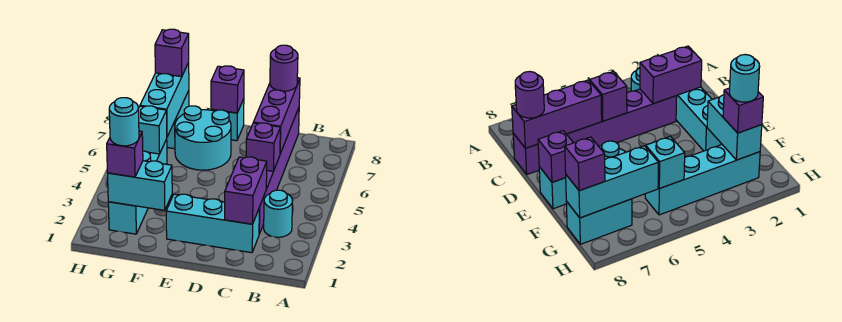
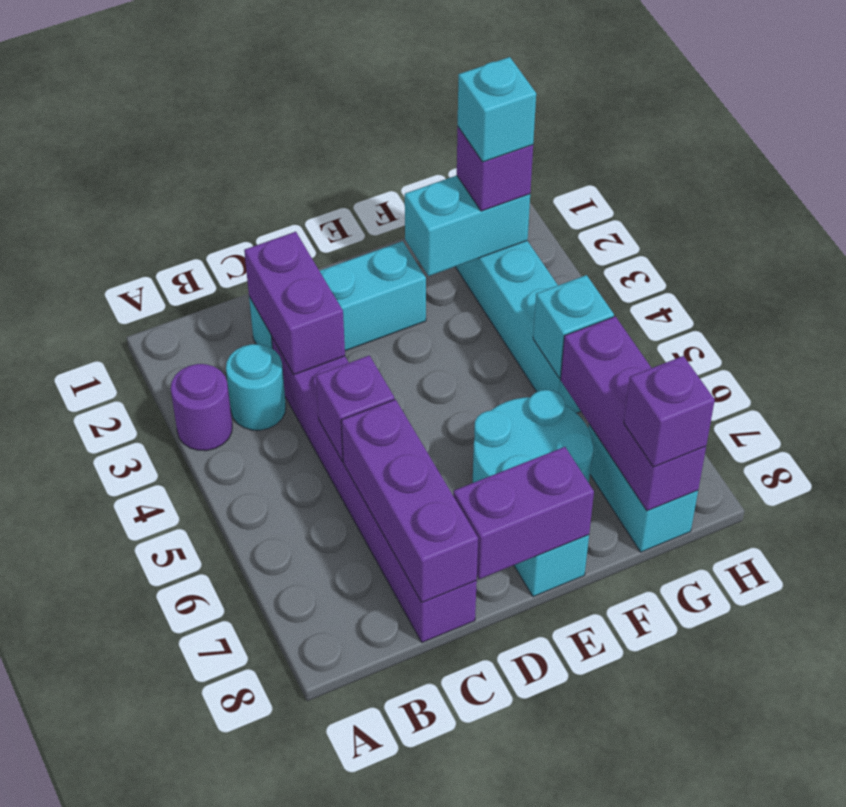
purple round brick C8 level 3 -> purple round brick A3 level 1
purple brick E8 level 2 -> purple brick D8:E8 level 2
cyan round brick G2 level 4 -> cyan brick G2 level 4
cyan brick G6:G8 level 2 -> purple brick G6:G8 level 2

